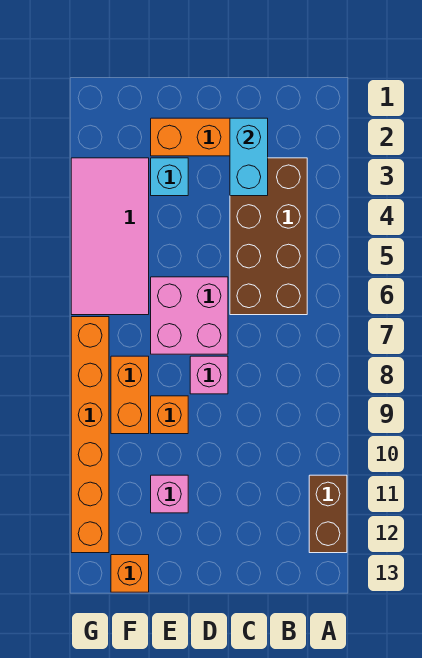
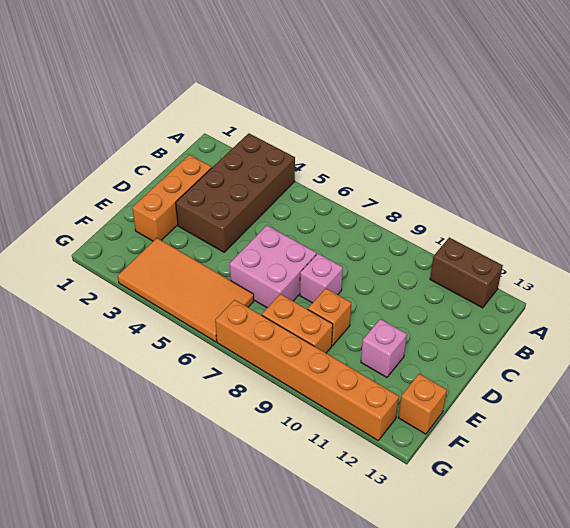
brown brick B3:C6 level 1 -> brown brick A3:D4 level 1
cyan brick C2:C3 level 2 -> none
cyan brick E3 level 1 -> none
pink tile F3:G6 level 1 -> orange tile F3:G6 level 1

